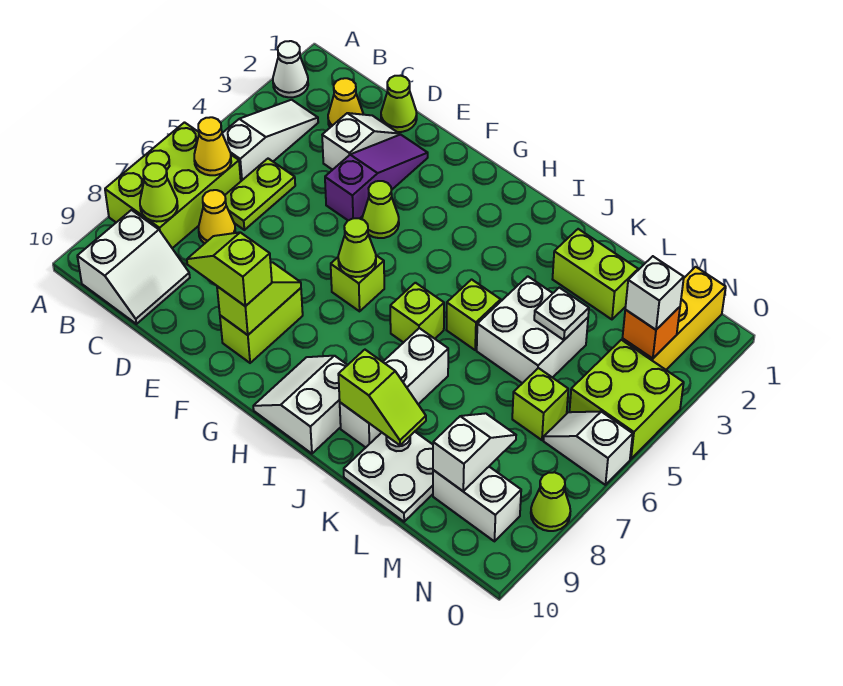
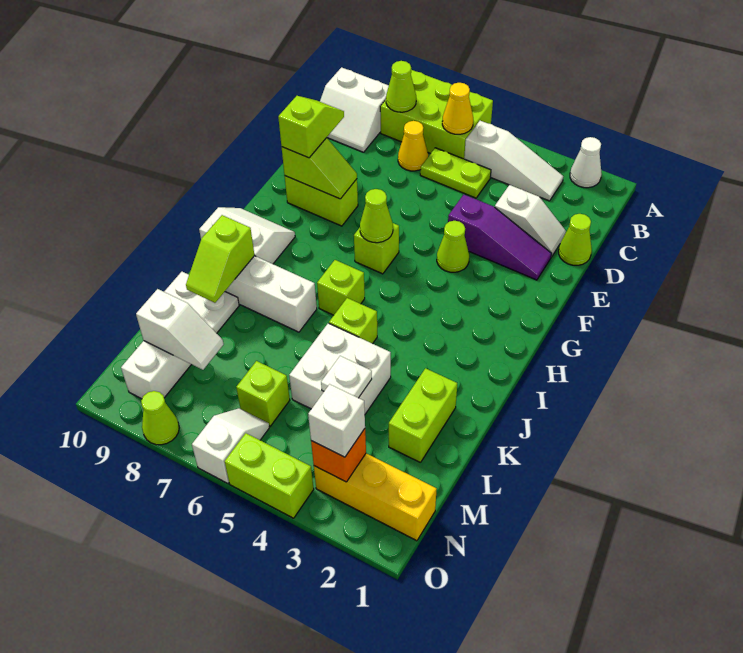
yellow cone C2 level 1 -> none
lime brick N4:O5 level 1 -> lime brick O4:O5 level 1

